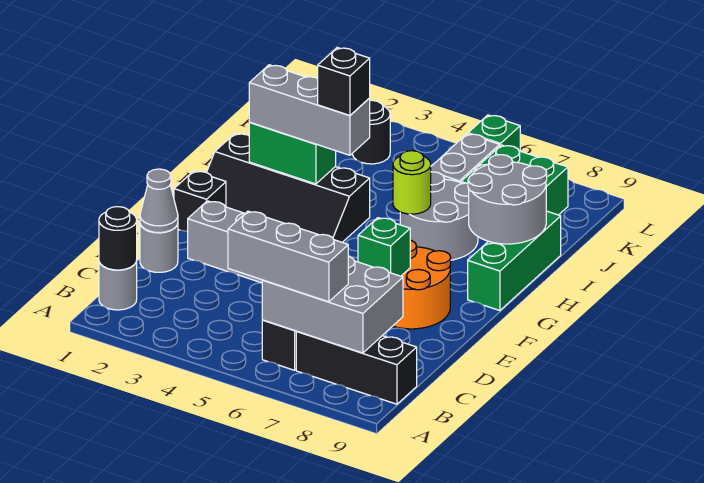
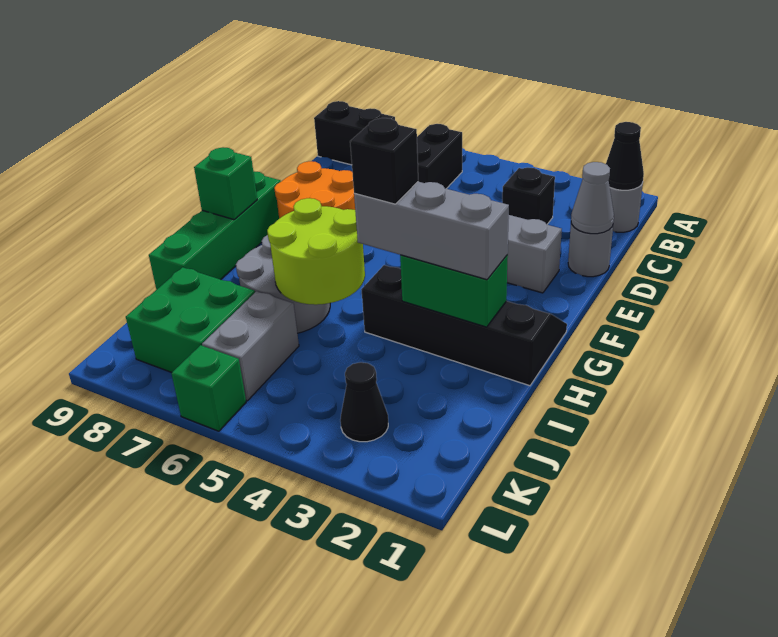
black round brick B1 level 2 -> black cone B1 level 2
grey brick B5:B7 level 3 -> none
grey brick B6:C8 level 2 -> none
black brick B7:B9 level 1 -> black brick B8:B9 level 1
green brick E7 level 2 -> green brick G9 level 2
black brick F1 level 1 -> black brick C3 level 1
green brick G9:I9 level 1 -> green brick F9:I9 level 1
lime round brick H6 level 2 -> lime round brick H5:I6 level 2
grey round brick H8:I9 level 2 -> none
black round brick K3 level 1 -> black cone K3 level 1

